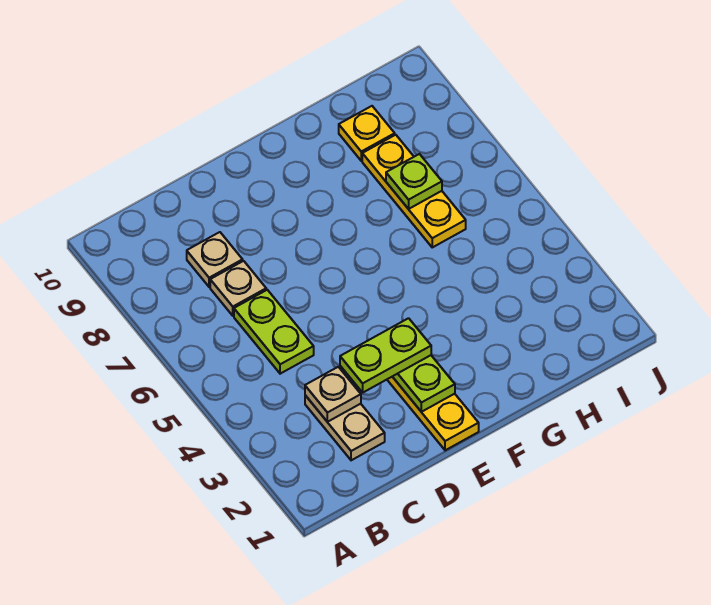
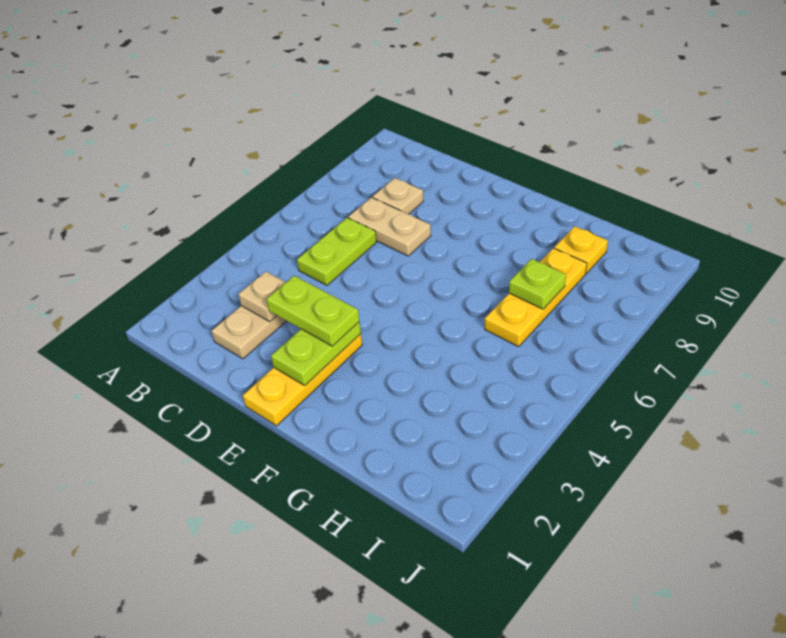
tan plate C7 level 1 -> tan plate C7:D7 level 1

